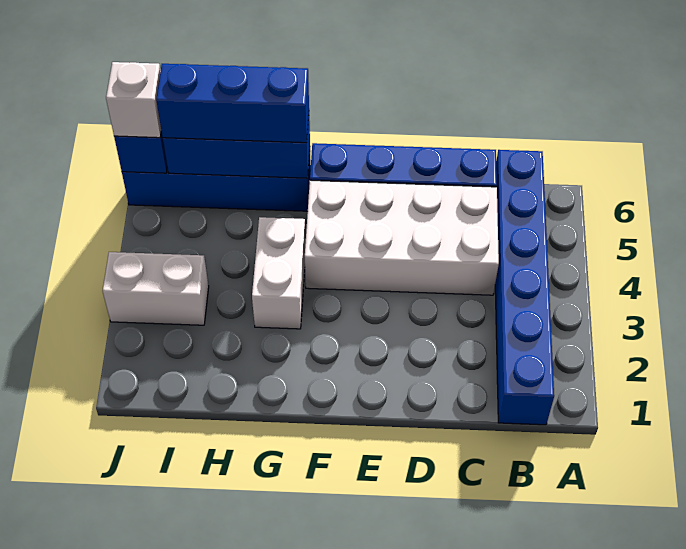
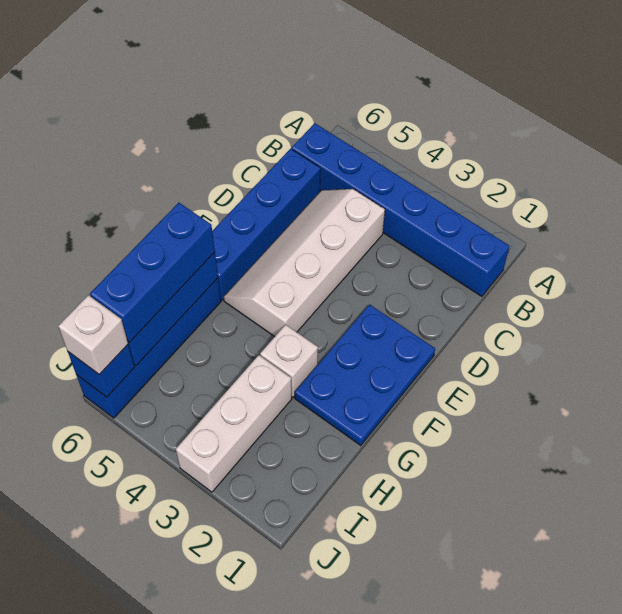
white brick C4:F5 level 1 -> white slope C4:F5 level 1 top 4
none -> blue plate E1:G2 level 1
white brick G3:G4 level 1 -> white brick G3 level 1
white brick I3:J3 level 1 -> white brick H3:J3 level 1

